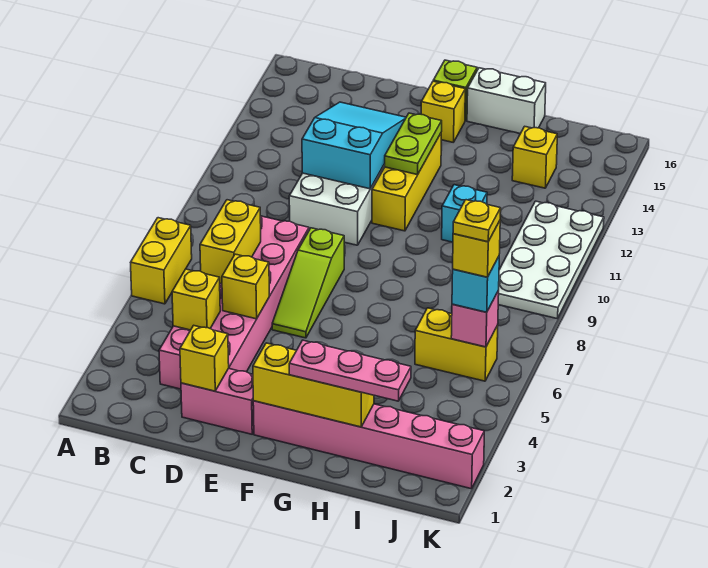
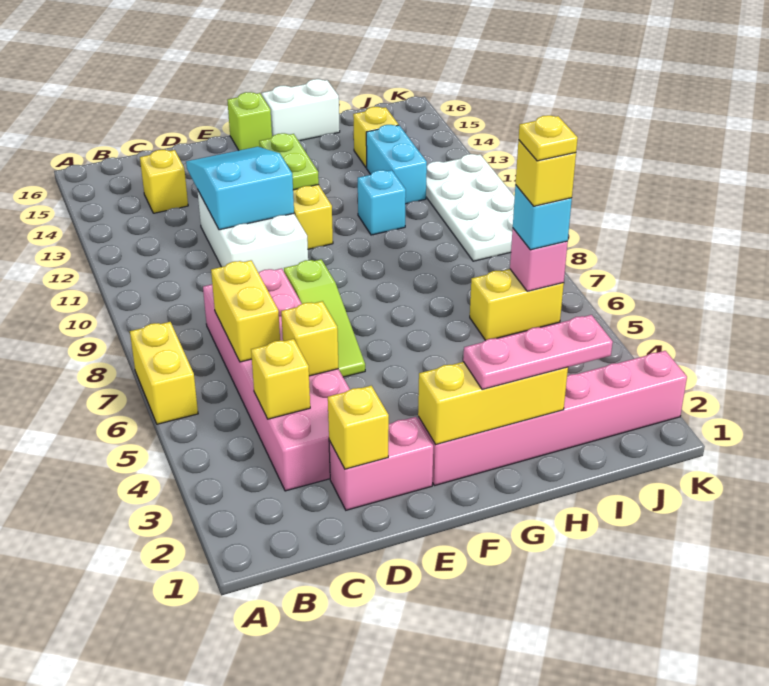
yellow brick F15 level 1 -> yellow brick C14 level 1
none -> cyan brick I12:I13 level 1

